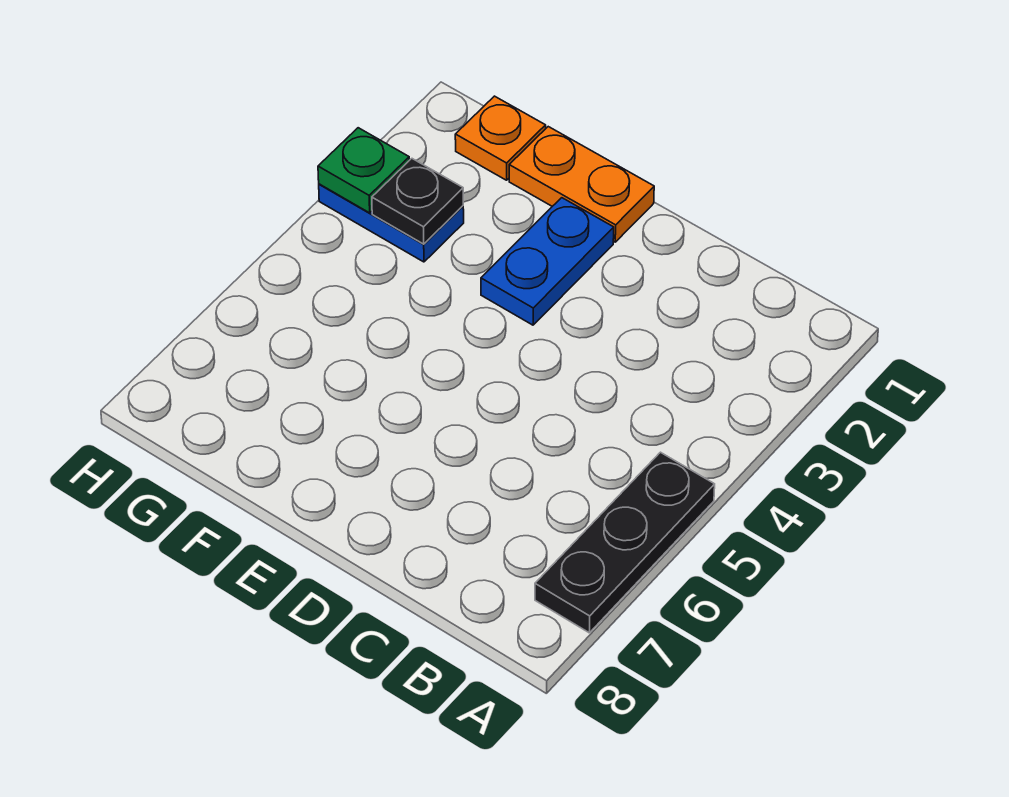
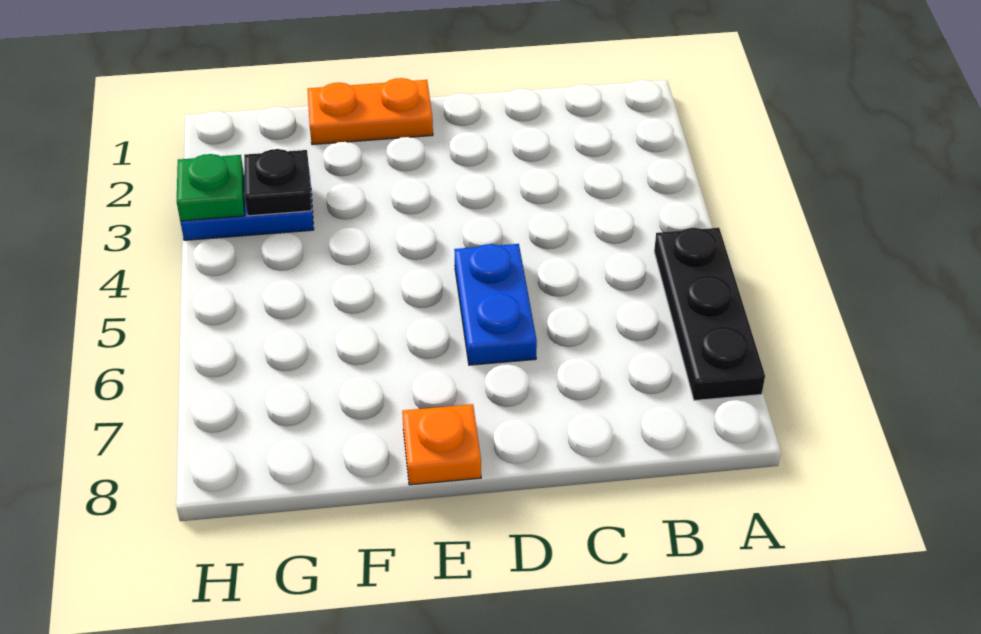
blue plate E2:E3 level 1 -> blue plate D5:D6 level 1
orange plate G1 level 1 -> orange plate E8 level 1

